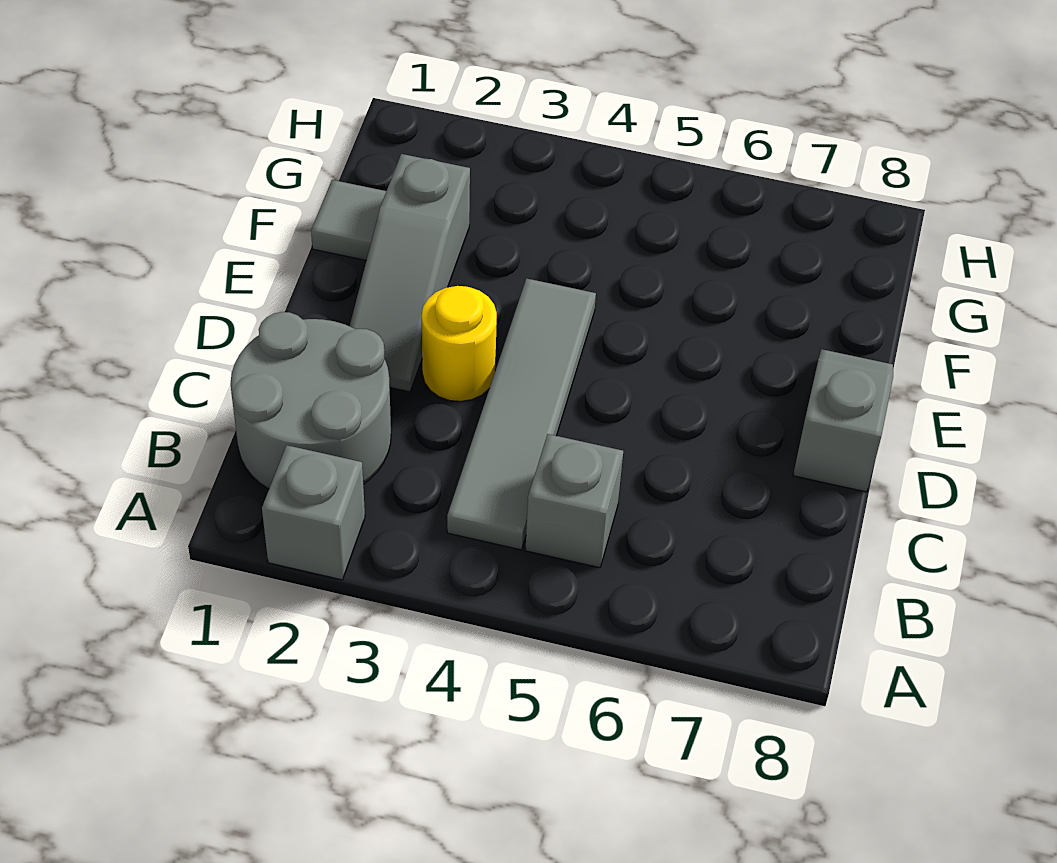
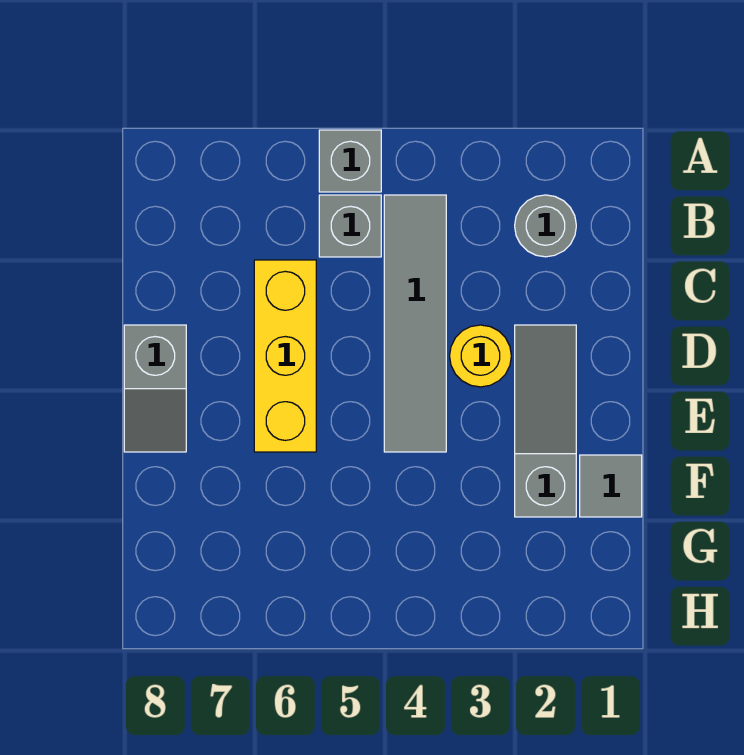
grey brick A2 level 1 -> grey brick A5 level 1
grey round brick B1:C2 level 1 -> grey round brick B2 level 1
none -> yellow brick C6:E6 level 1

